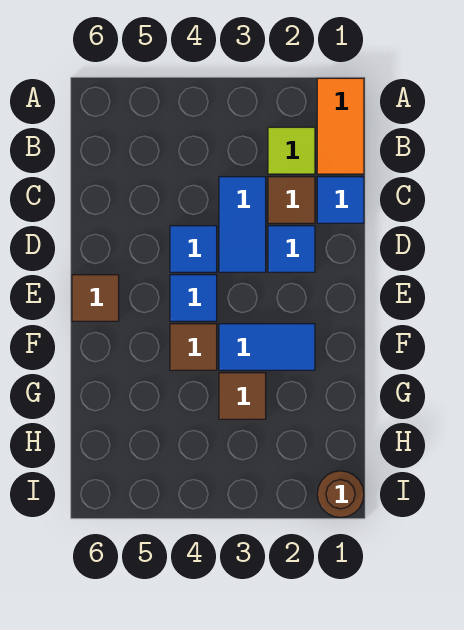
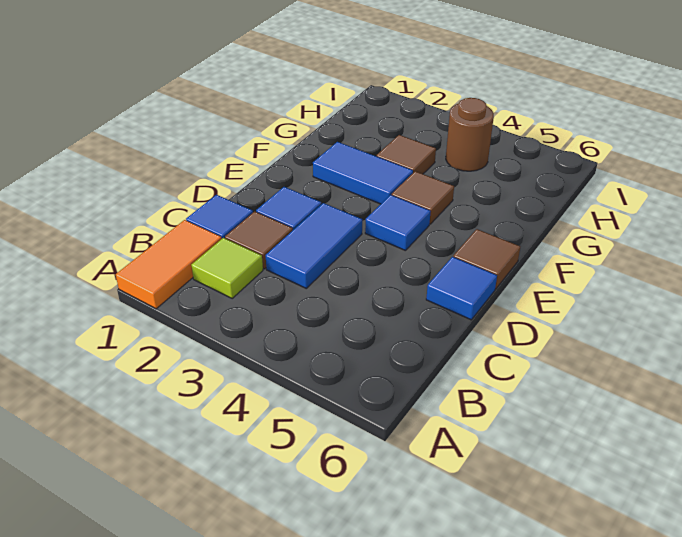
blue tile D4 level 1 -> blue tile D6 level 1
brown round brick I1 level 1 -> brown round brick H4 level 1

